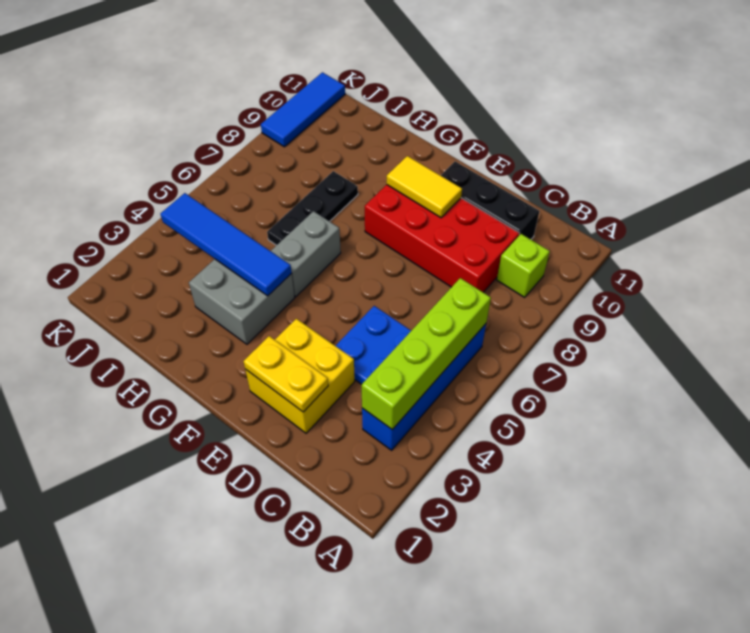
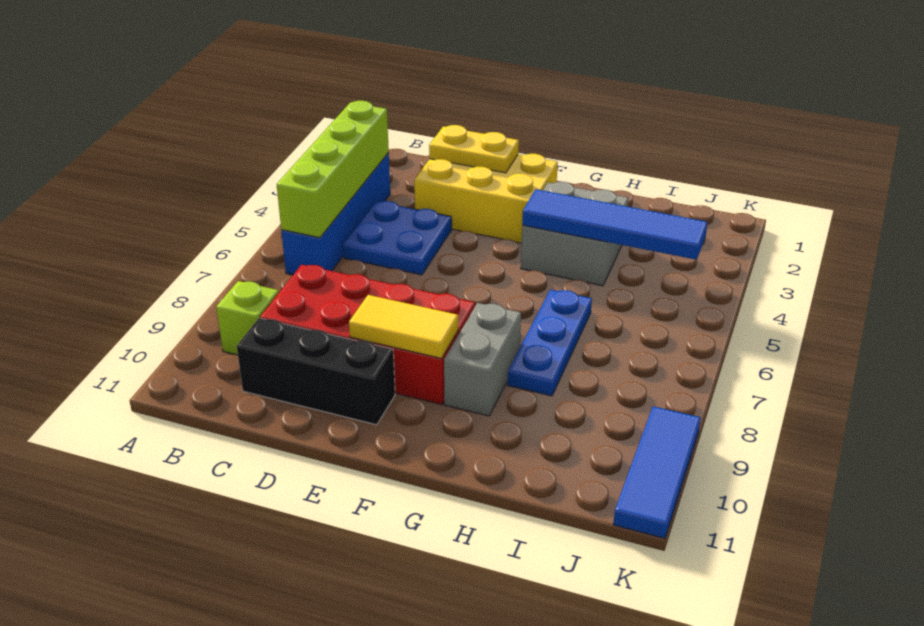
yellow brick D2:E3 level 1 -> yellow brick D2:F3 level 1
grey brick G5:G6 level 1 -> grey brick G8:G9 level 1
black plate H6:H8 level 1 -> blue plate H6:H8 level 1

